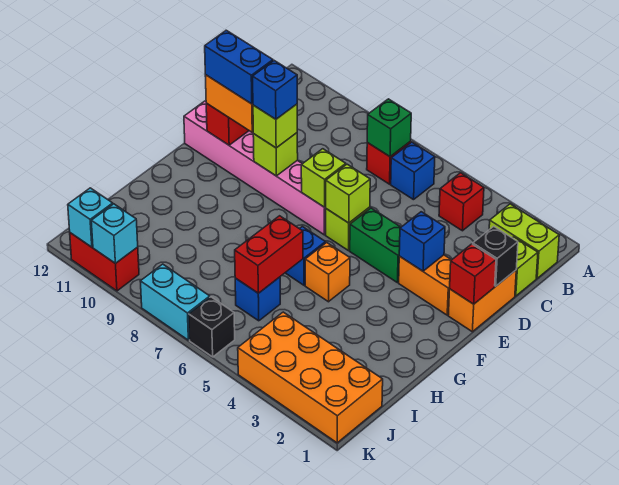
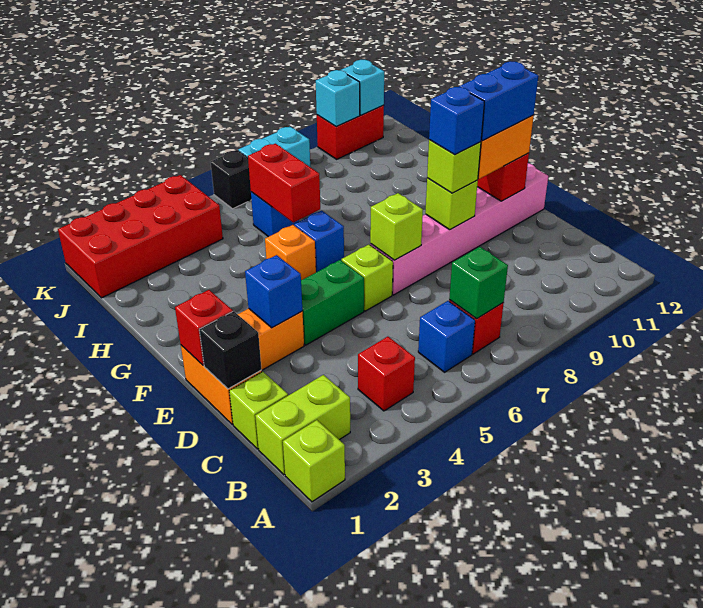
lime brick E6 level 2 -> lime brick A1 level 1
orange brick J1:K4 level 1 -> red brick J1:K4 level 1

